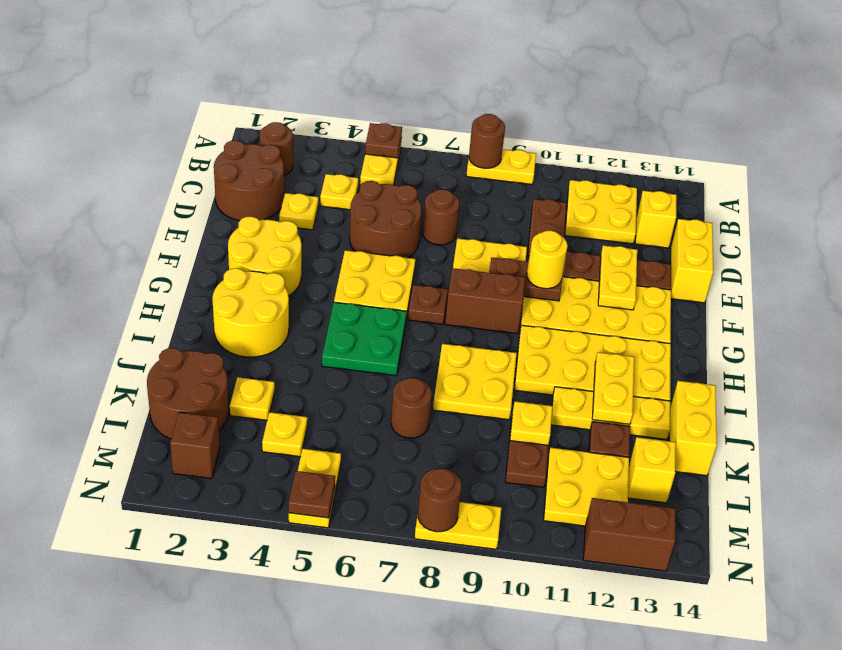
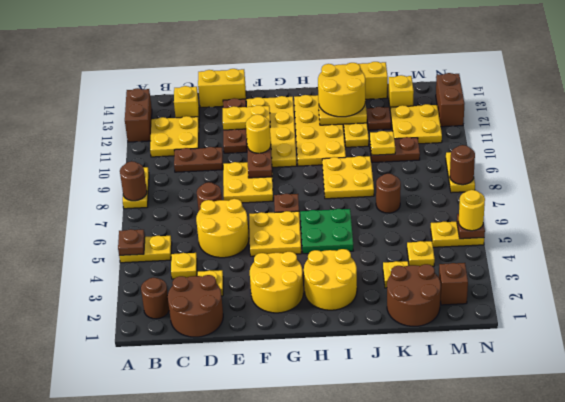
brown round brick D5:E6 level 1 -> yellow round brick D5:E6 level 1
brown brick G8:G9 level 1 -> brown brick A12:A13 level 1
none -> yellow round brick I12:J13 level 3
none -> yellow round brick N5 level 3

